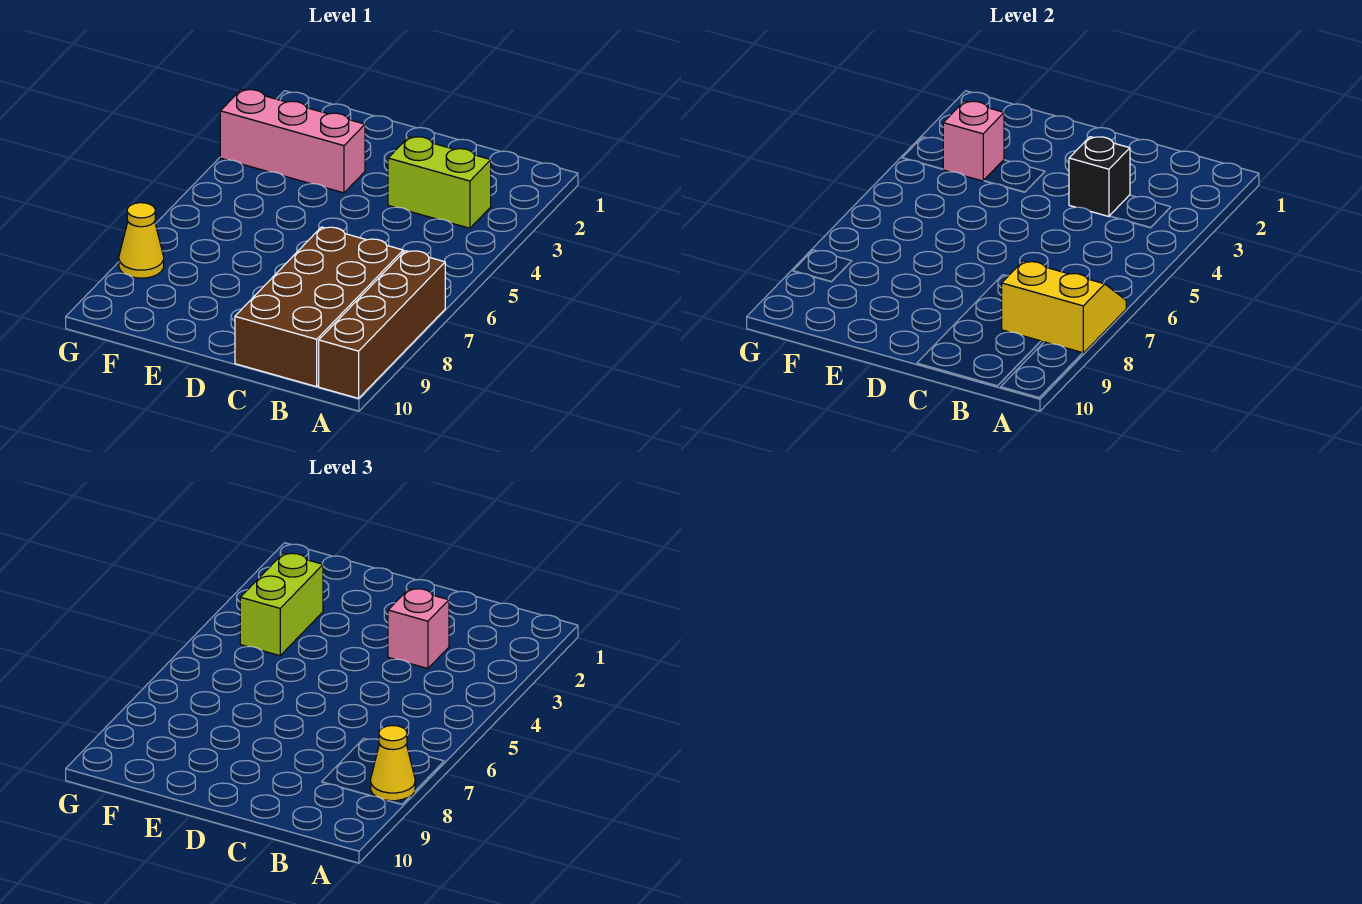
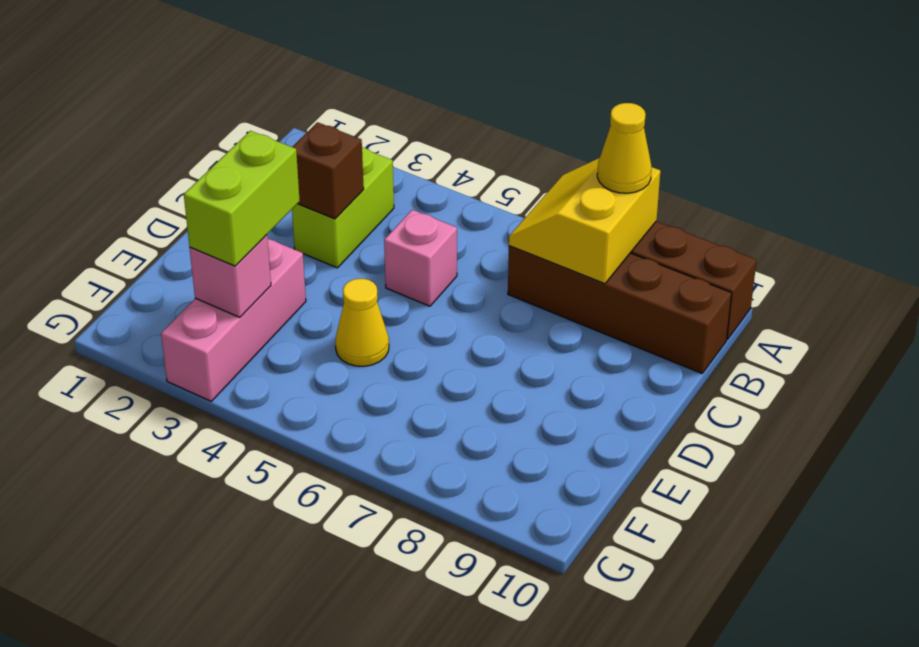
brown brick B7:C10 level 1 -> brown brick B7:B10 level 1
black brick C3 level 2 -> brown brick C3 level 2
pink brick C3 level 3 -> pink brick C5 level 1
lime brick F3:F4 level 3 -> lime brick E3:F3 level 3
yellow cone G8 level 1 -> yellow cone E5 level 1

